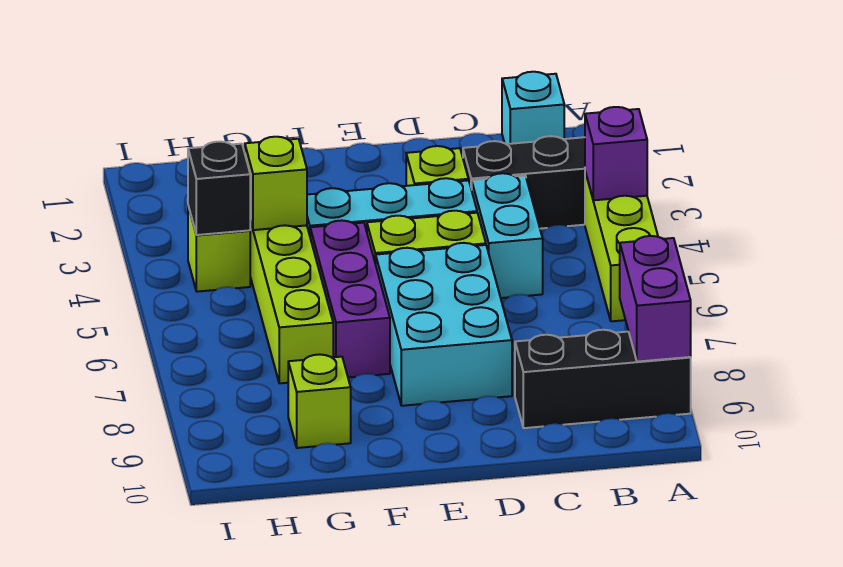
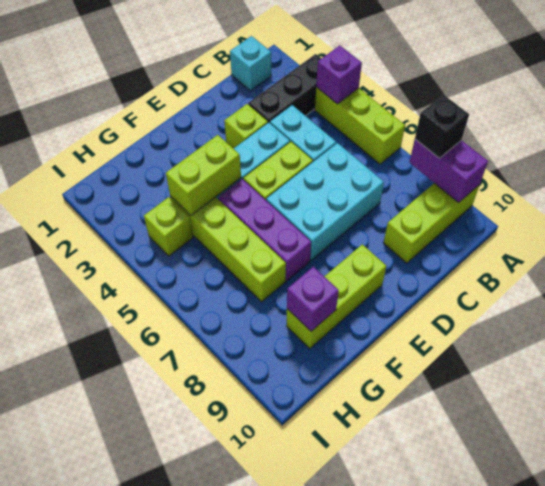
black brick A9:C9 level 1 -> lime brick A9:C9 level 1
cyan brick D6:E8 level 1 -> cyan brick C6:E7 level 1
lime brick G4 level 2 -> lime brick F4:G4 level 2
lime brick G9 level 1 -> lime brick E9:G9 level 1
none -> purple brick G9 level 2
black brick H4 level 2 -> black brick A8 level 3

